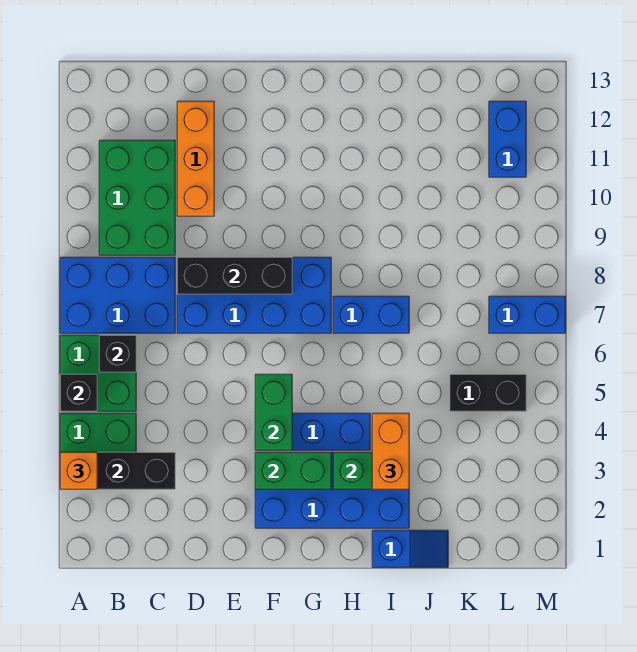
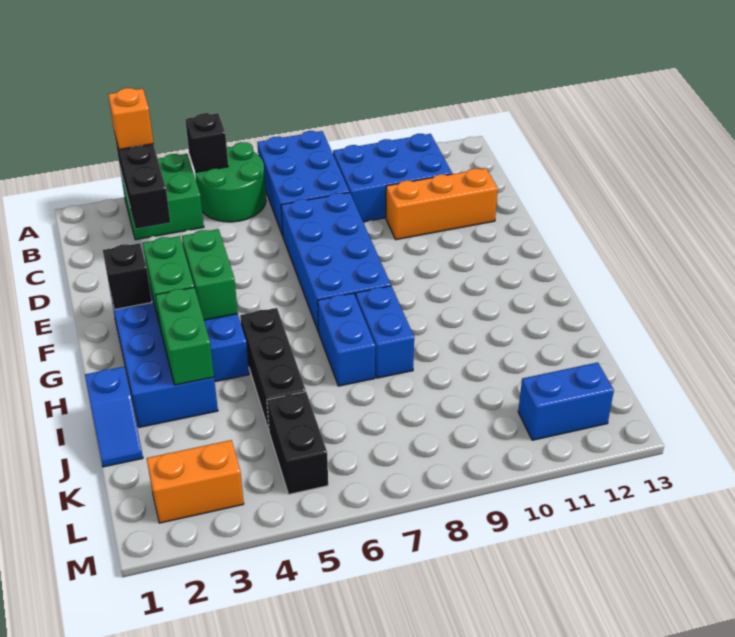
green brick A5:B6 level 1 -> green round brick A5:B6 level 1
black brick B6 level 2 -> black brick F2 level 2
green brick B9:C11 level 1 -> blue brick B9:C11 level 1
black brick D8:F8 level 2 -> black brick H5:J5 level 1
green brick F4:F5 level 2 -> green brick F4:G4 level 2
orange brick I3:I4 level 3 -> orange brick L2:L3 level 1
blue brick L7:M7 level 1 -> blue brick H8:I8 level 1

